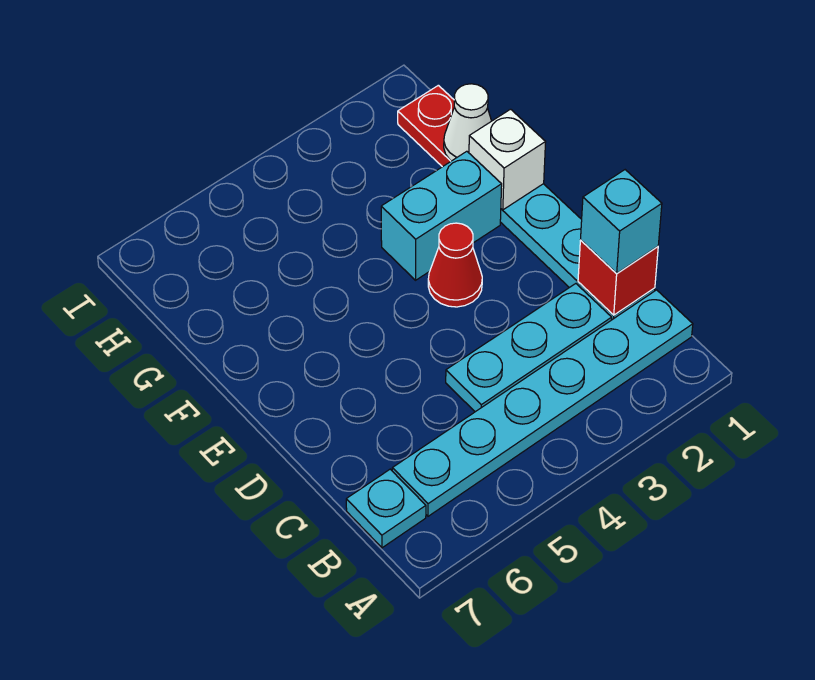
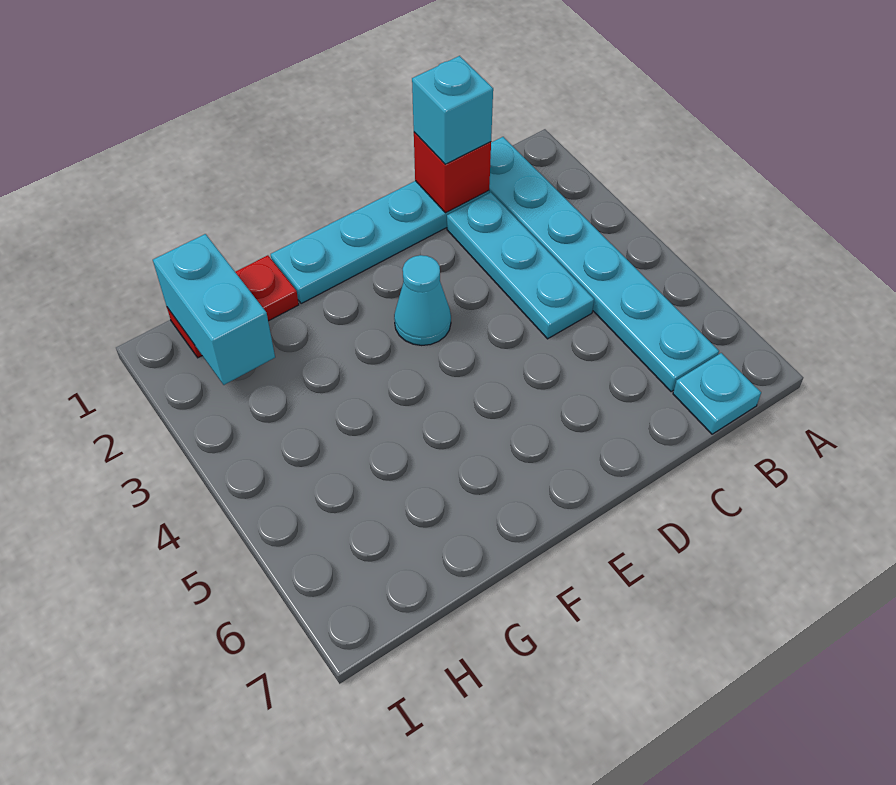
red cone E3 level 1 -> cyan cone E3 level 1
white brick F1 level 2 -> none
cyan brick F2:F3 level 1 -> cyan brick H1:H2 level 2
white cone G1 level 2 -> none

